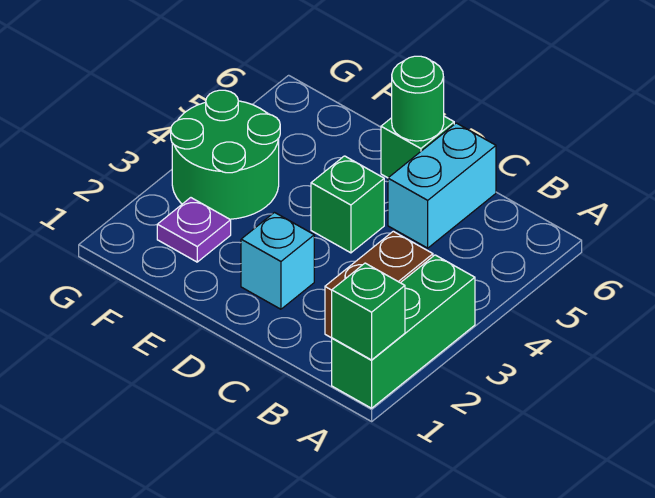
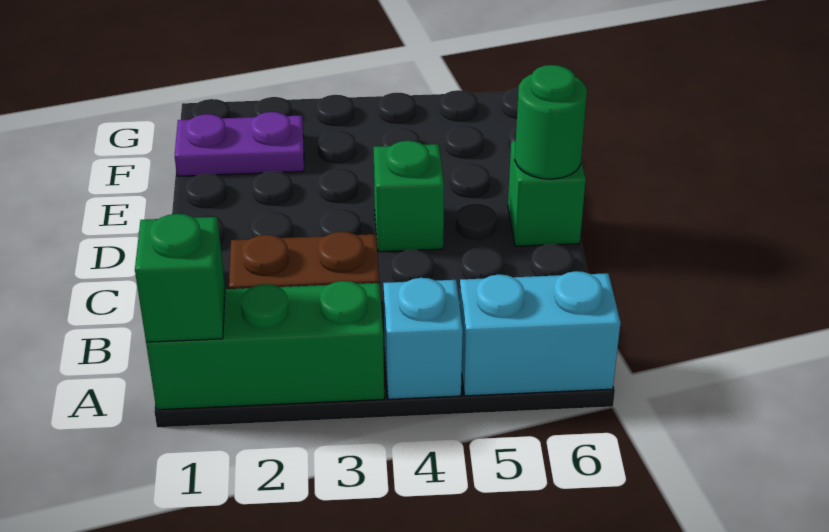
cyan brick C5:C6 level 1 -> cyan brick A5:A6 level 1
cyan brick D2 level 1 -> cyan brick A4 level 1
purple plate F2 level 1 -> purple plate F1:F2 level 1
green round brick F3:G4 level 1 -> none

